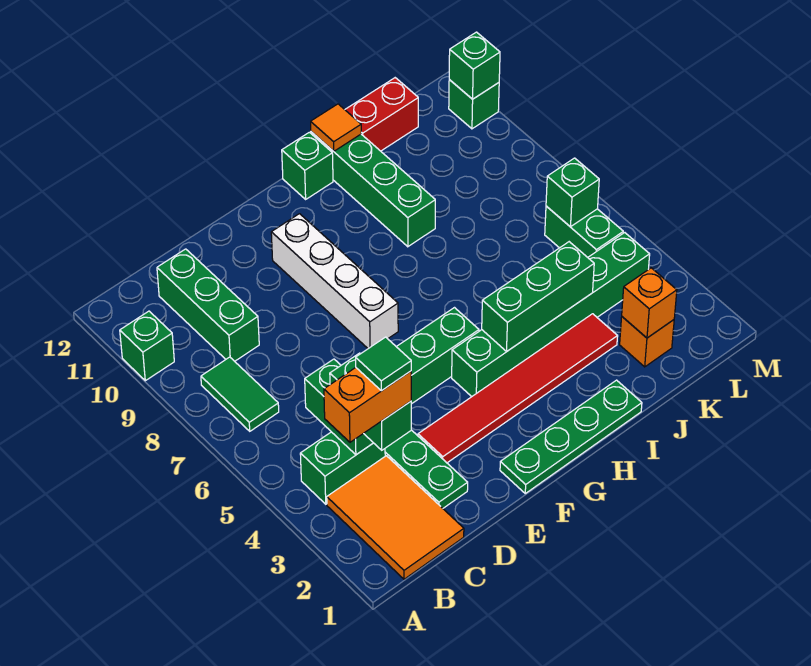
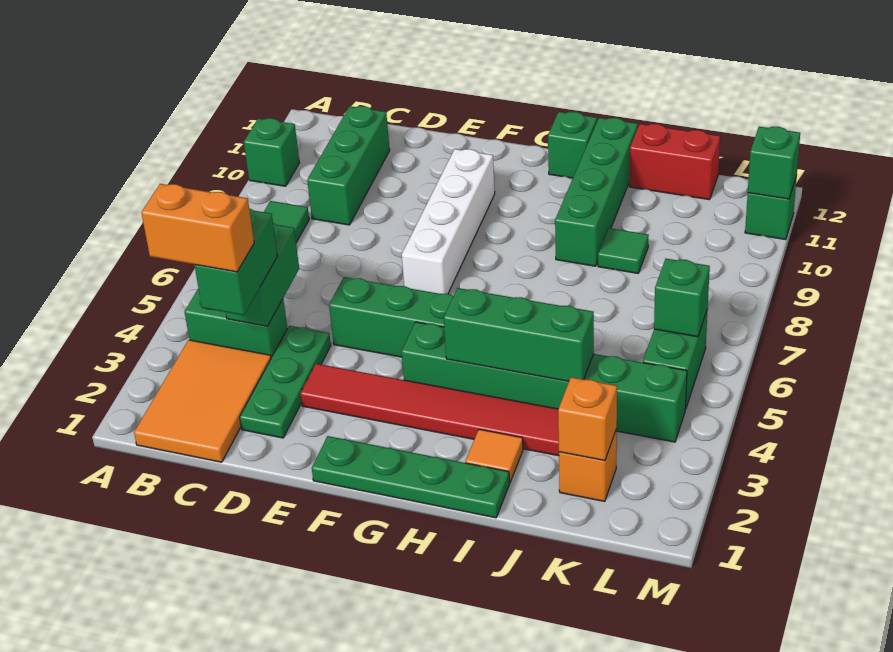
green tile C3 level 5 -> green tile J9 level 1
orange tile I12 level 2 -> orange tile I2 level 1

